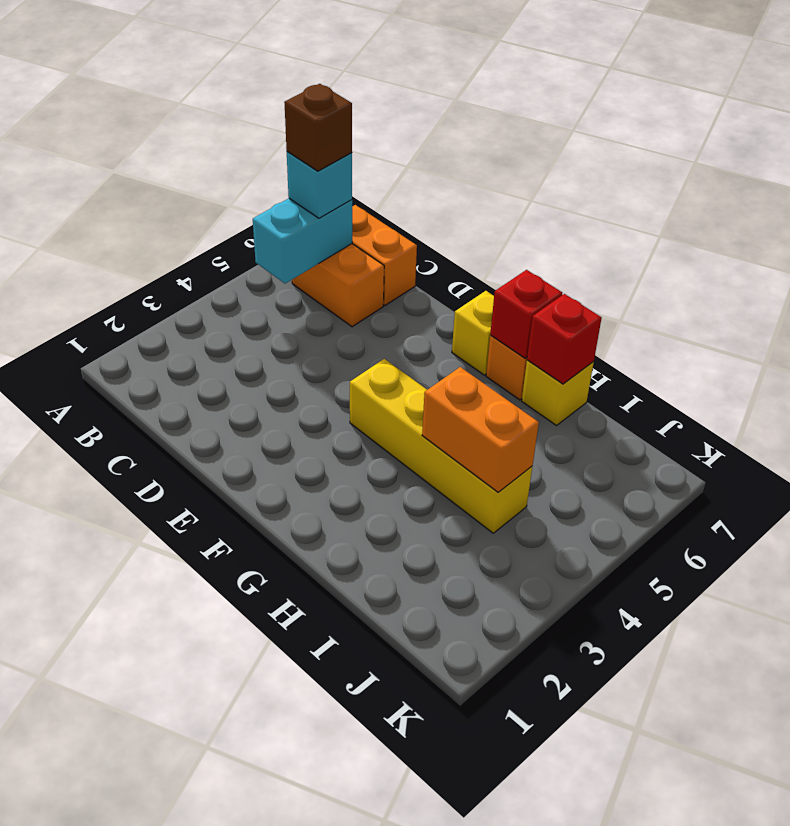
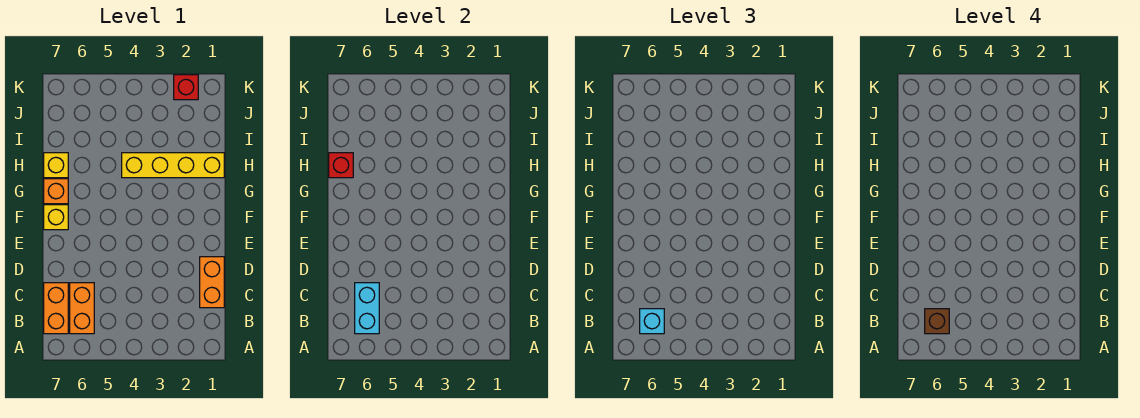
cyan brick B5:B6 level 2 -> cyan brick B6:C6 level 2
yellow brick F4:I4 level 1 -> yellow brick H1:H4 level 1
red brick G7 level 2 -> red brick K2 level 1
orange brick H4:I4 level 2 -> orange brick C1:D1 level 1

